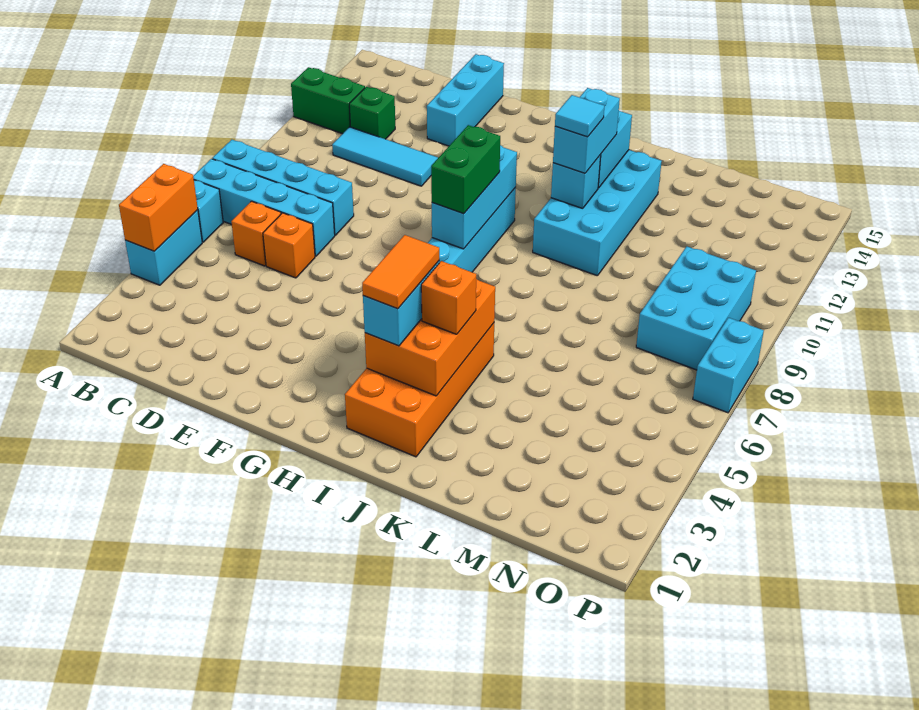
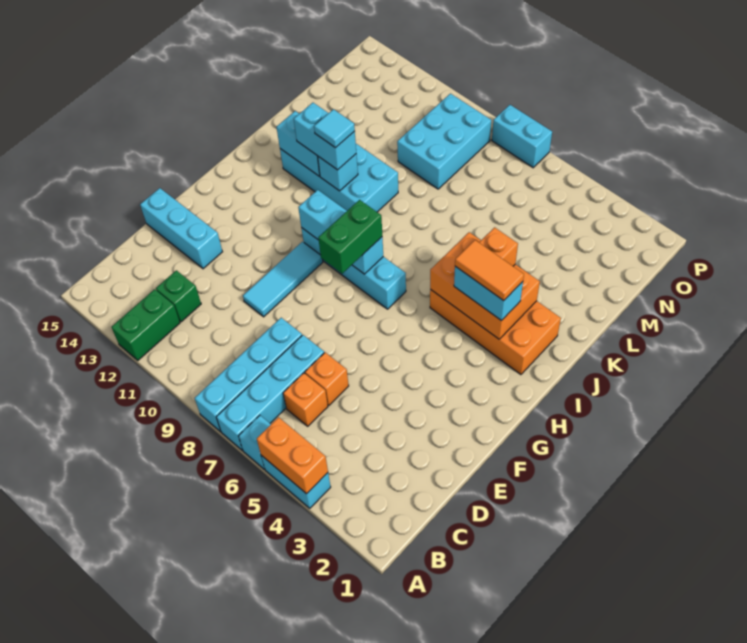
cyan tile C11:E11 level 1 -> cyan tile E10:G10 level 1
green brick H8:H9 level 3 -> green brick G8:H8 level 3
cyan brick N8:O10 level 1 -> cyan brick M9:O10 level 1

